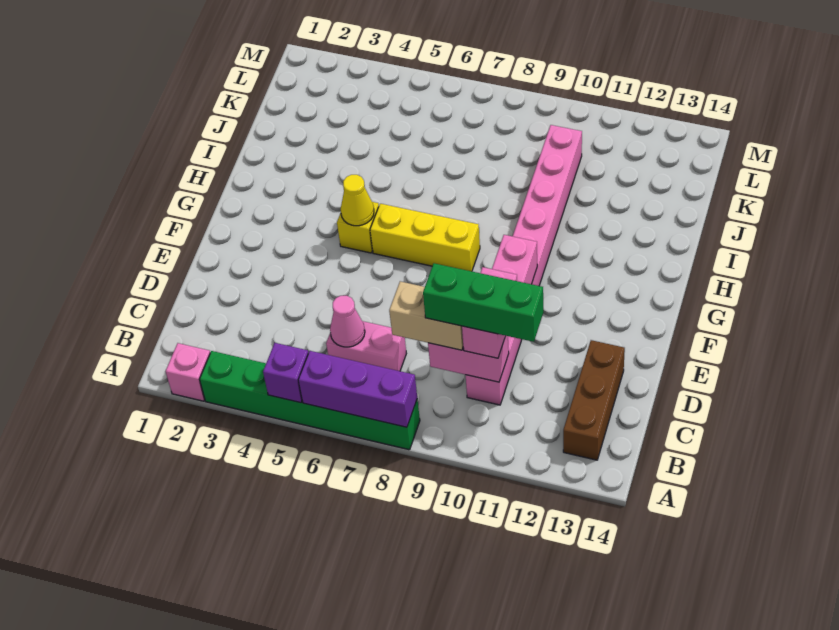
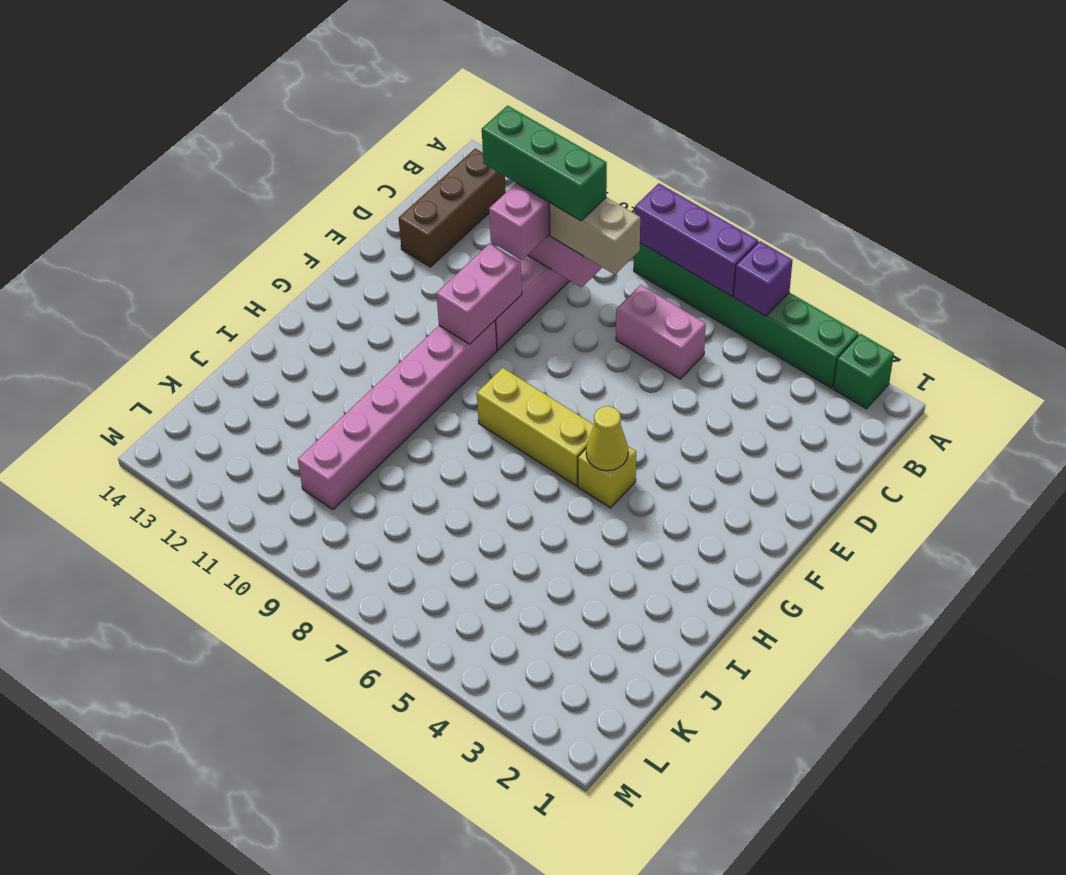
pink brick A2 level 1 -> green brick A2 level 1
pink cone C6 level 2 -> none

